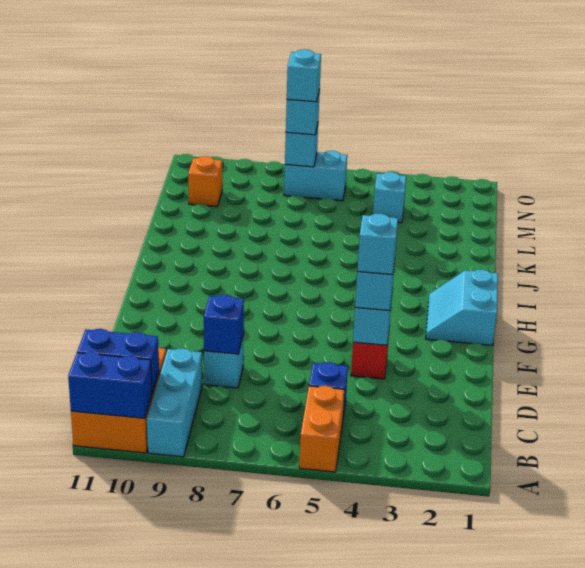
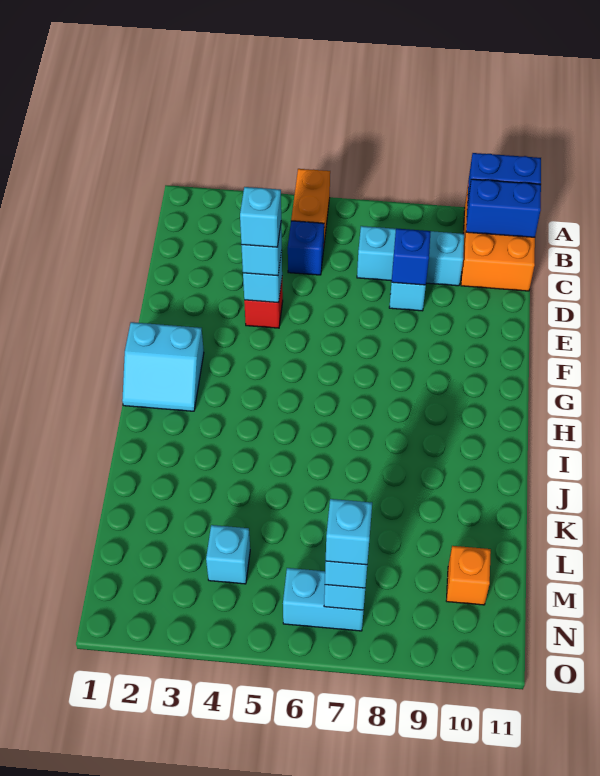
cyan brick A9:C9 level 1 -> cyan brick C7:C9 level 1
cyan slope G1:H2 level 1 top 1 -> cyan slope G1:H2 level 1 top G

